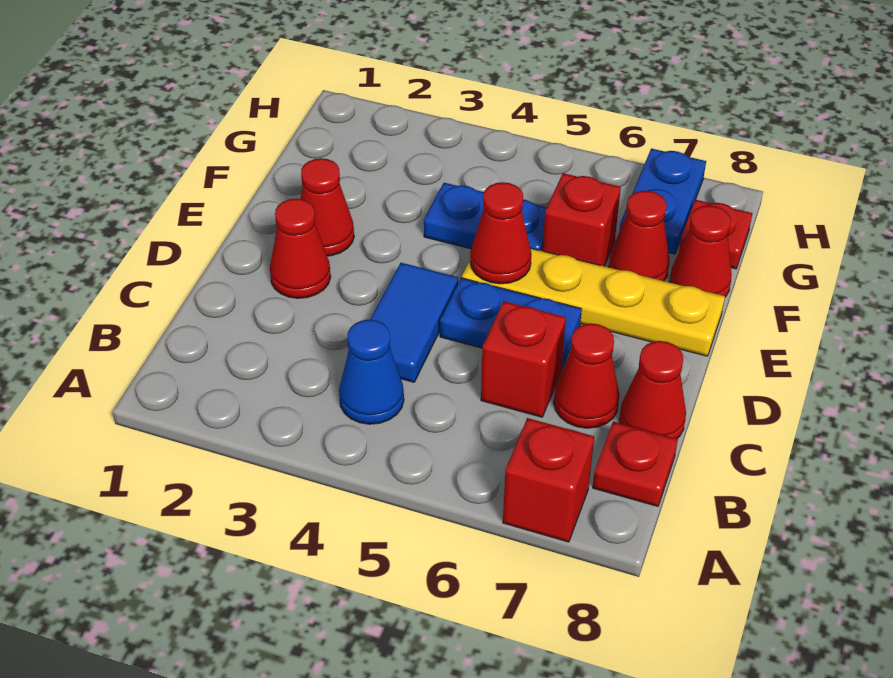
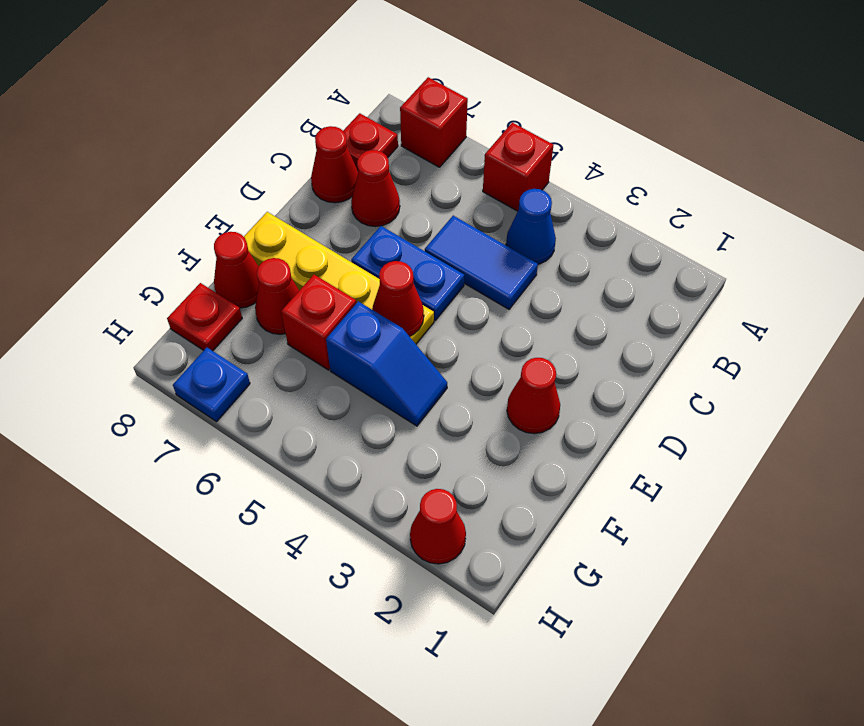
blue tile C4:D4 level 1 -> blue tile C4:C5 level 1
red brick C6 level 1 -> red brick A5 level 1
red cone D2 level 1 -> red cone H2 level 1
blue plate F4:F5 level 1 -> blue slope F4:F5 level 1 top 5
blue plate G7:H7 level 1 -> blue plate H7 level 1

